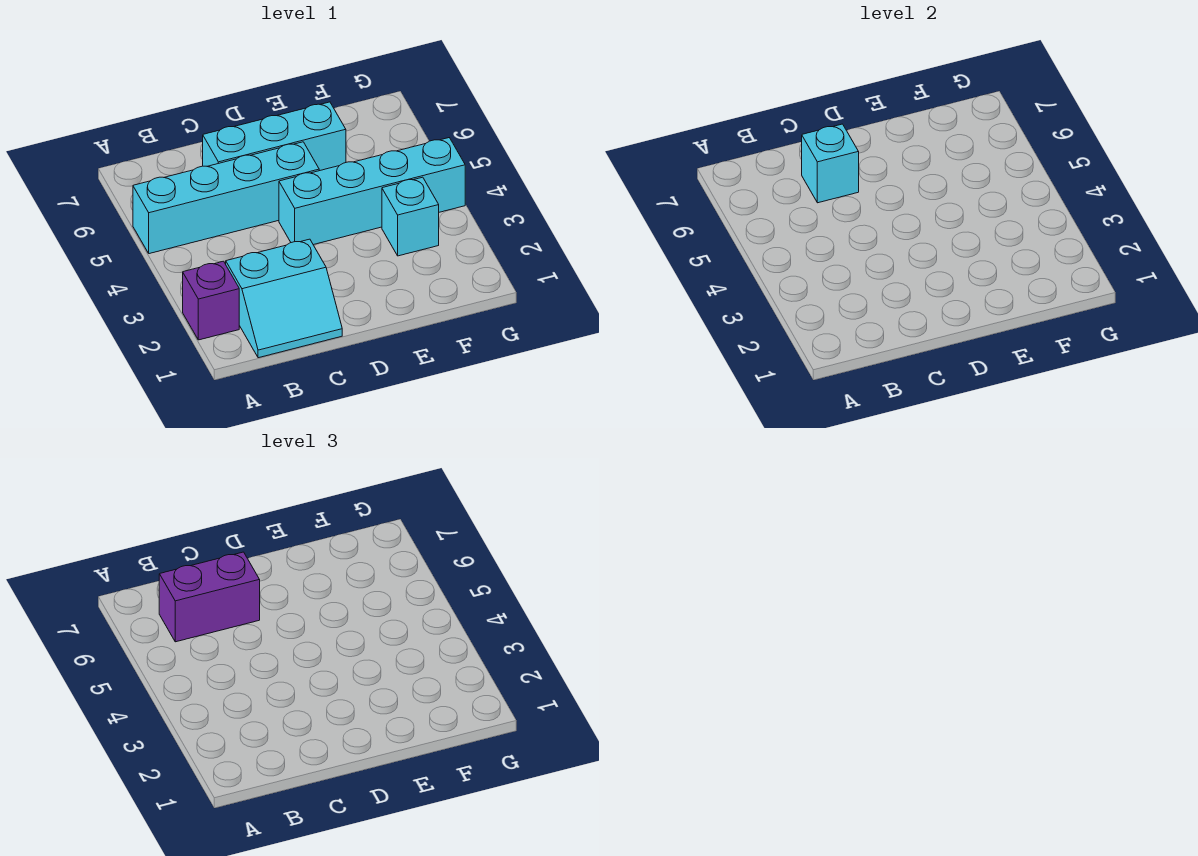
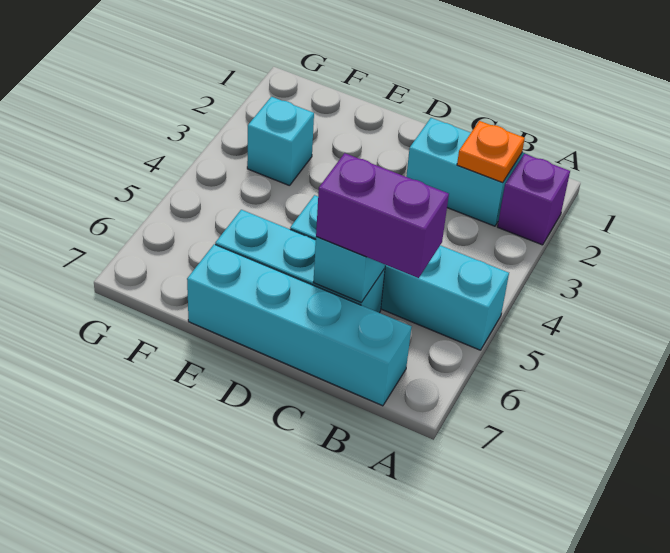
none -> orange plate B2 level 2
cyan brick D4:G4 level 1 -> cyan brick B7:E7 level 1

